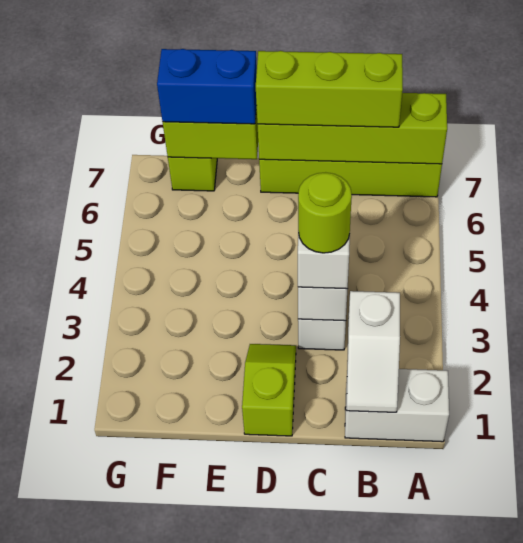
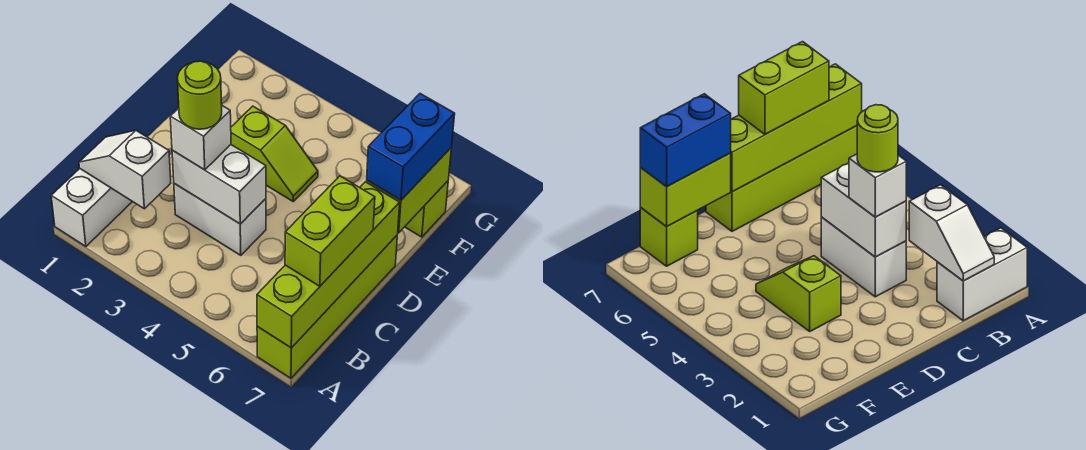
lime brick B7:D7 level 3 -> lime brick B7:C7 level 3
lime slope D1:D2 level 1 top 1 -> lime slope E3:E4 level 1 top 3

